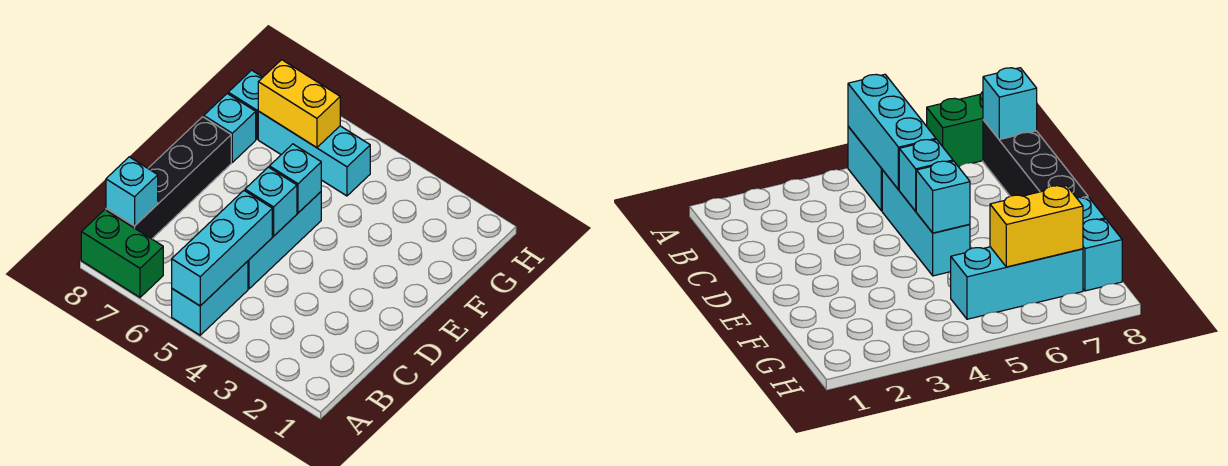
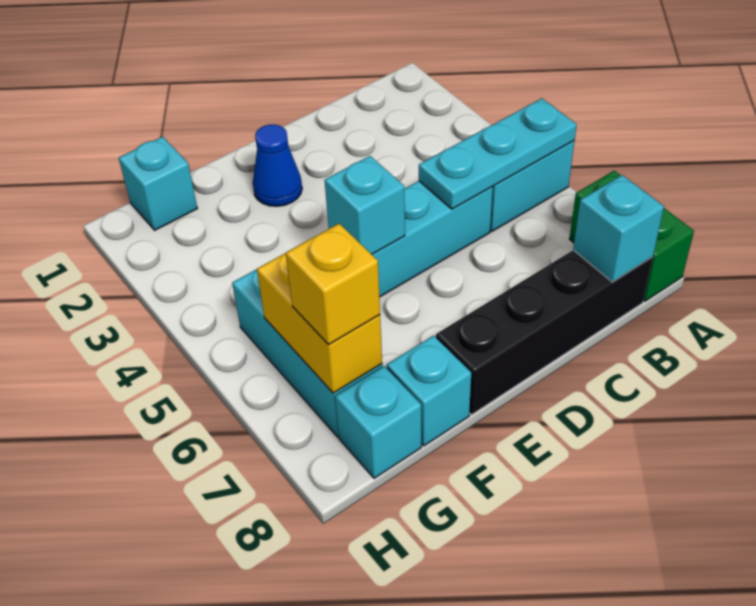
cyan brick A5:C5 level 2 -> cyan plate A5:C5 level 2
cyan brick D5 level 2 -> cyan brick G1 level 1
none -> blue cone E2 level 1
none -> yellow brick G7 level 3

